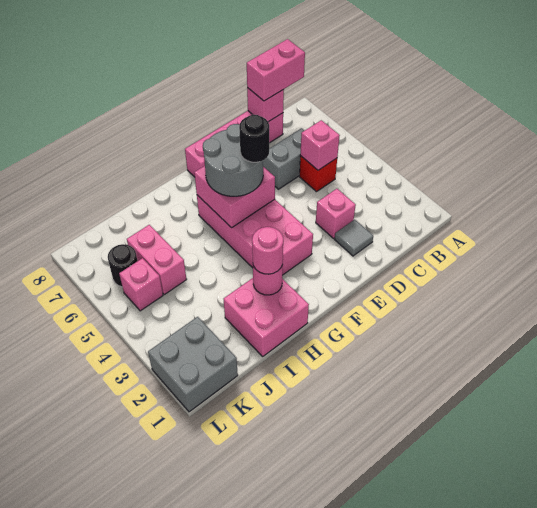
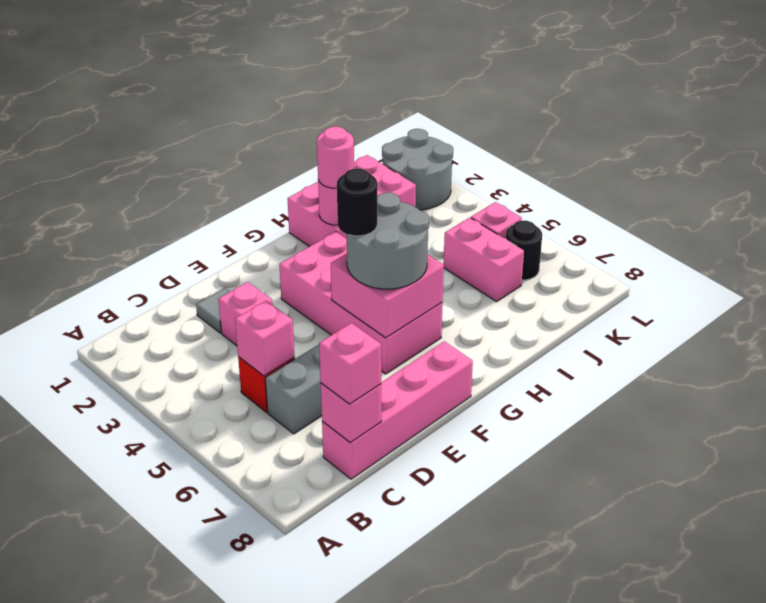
pink brick B8:C8 level 3 -> pink brick C8 level 3
pink brick H1:I2 level 1 -> pink brick H1:J2 level 1
grey brick K1:L2 level 1 -> grey round brick K1:L2 level 1

